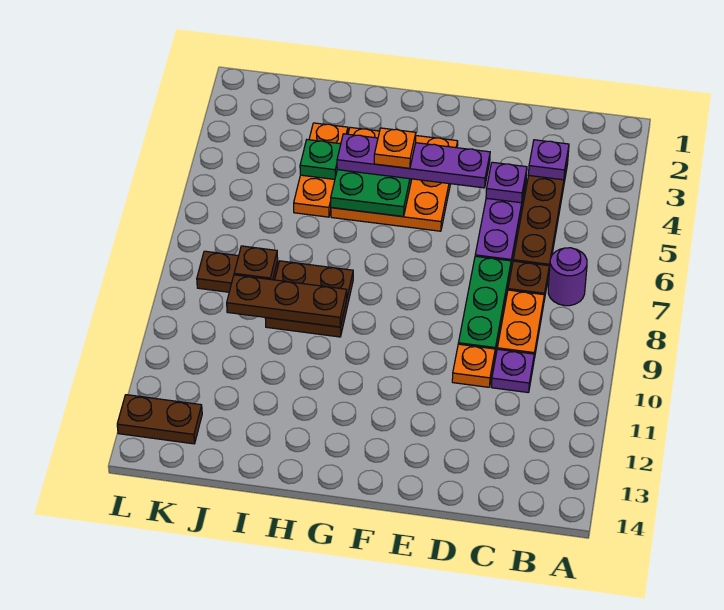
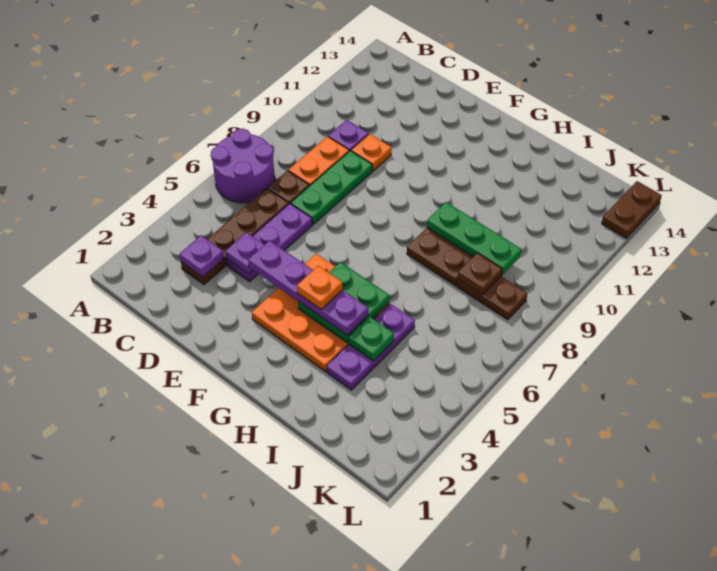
purple round brick B7 level 1 -> purple round brick A6:B7 level 1
brown plate H9:J9 level 2 -> green plate H9:J9 level 2
orange plate I3:I5 level 1 -> purple plate I3:I5 level 1
brown plate K13:L13 level 1 -> brown plate L13:L14 level 1

